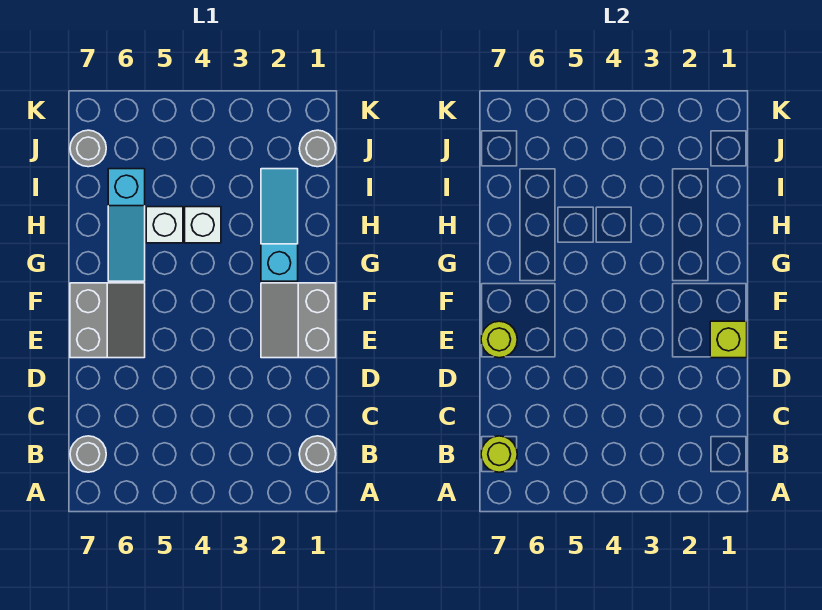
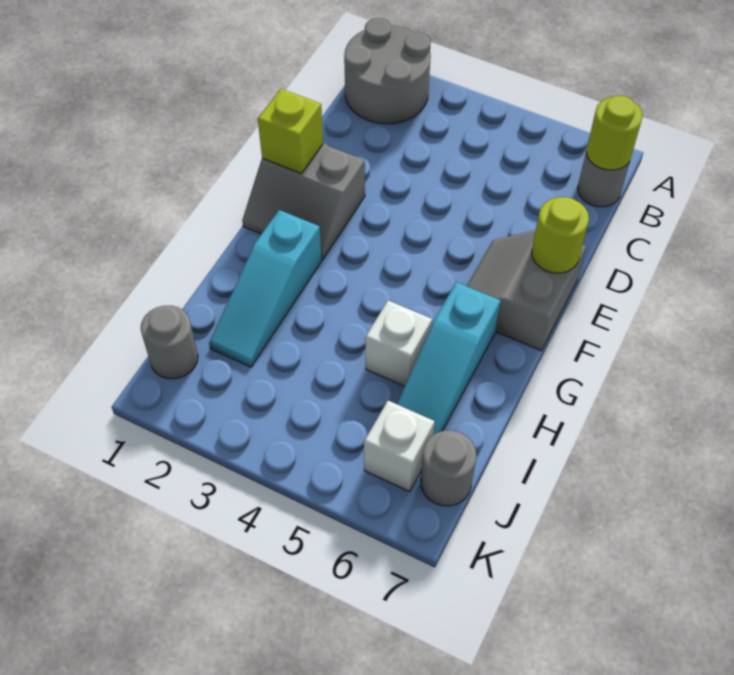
grey round brick B1 level 1 -> grey round brick A1:B2 level 1
grey slope E1:F2 level 1 top 1 -> grey slope E1:F2 level 1 top E
cyan slope G6:I6 level 1 top I -> cyan slope G6:I6 level 1 top G
white brick H4 level 1 -> white brick J6 level 1

